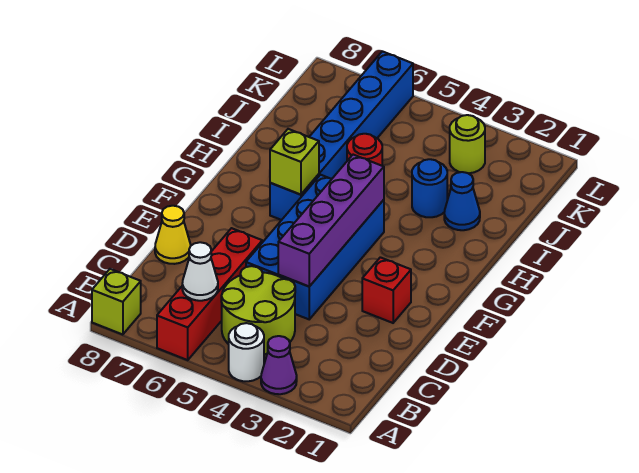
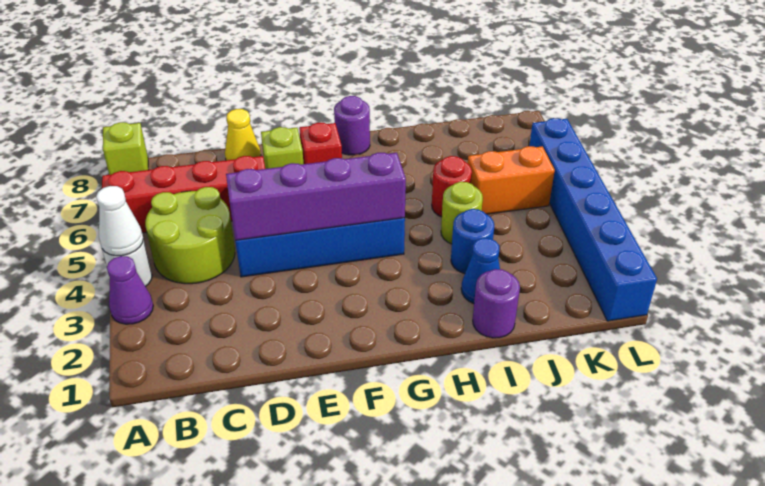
white cone B6 level 2 -> white cone A4 level 2
red brick E2 level 1 -> red brick F7 level 1
blue brick G6:L6 level 1 -> blue brick L1:L6 level 1
lime brick G6 level 2 -> lime brick E7 level 1
none -> purple round brick G8 level 1
none -> purple round brick I1 level 1
none -> orange brick J5:K5 level 1
lime round brick K3 level 1 -> lime round brick I4 level 1

